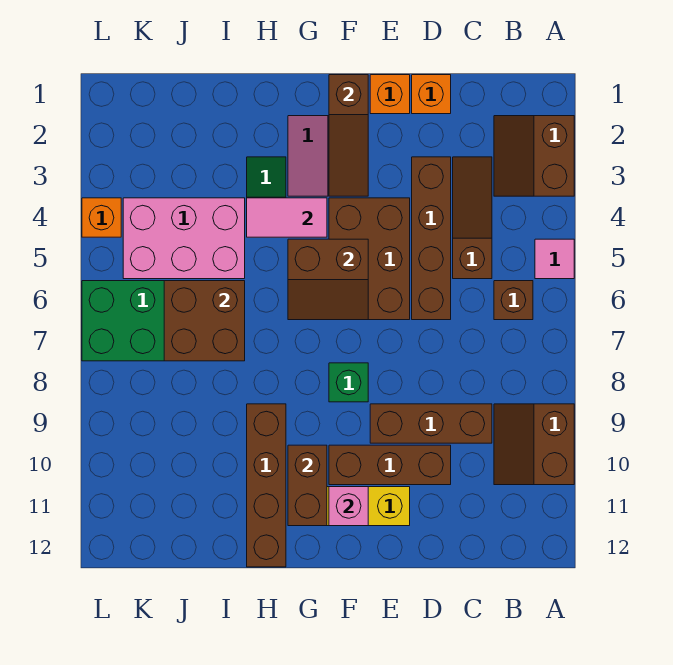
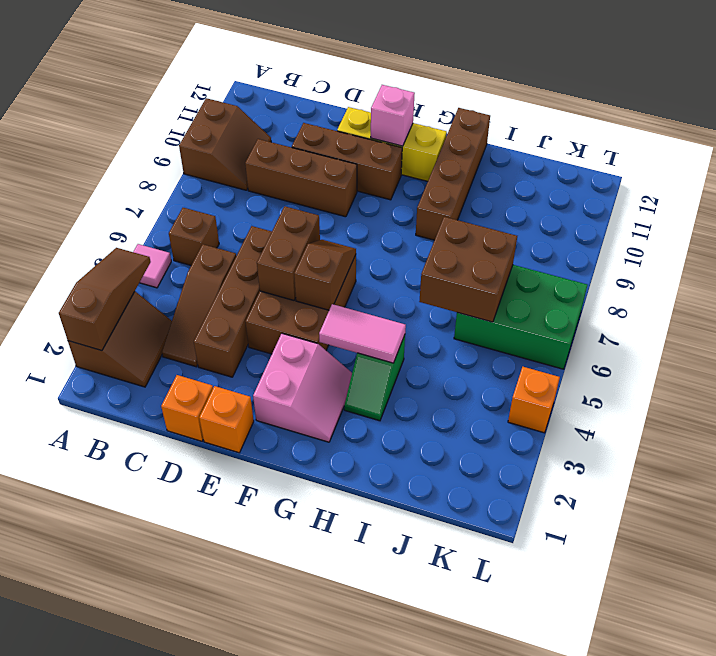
brown slope F1:F3 level 2 top 1 -> brown slope A2:A4 level 2 top 2
brown slope F5:G6 level 2 top 5 -> brown slope F5:F6 level 2 top 5
green brick F8 level 1 -> none
brown brick G10:G11 level 2 -> brown brick E5:E6 level 2
pink brick I4:K5 level 1 -> none

